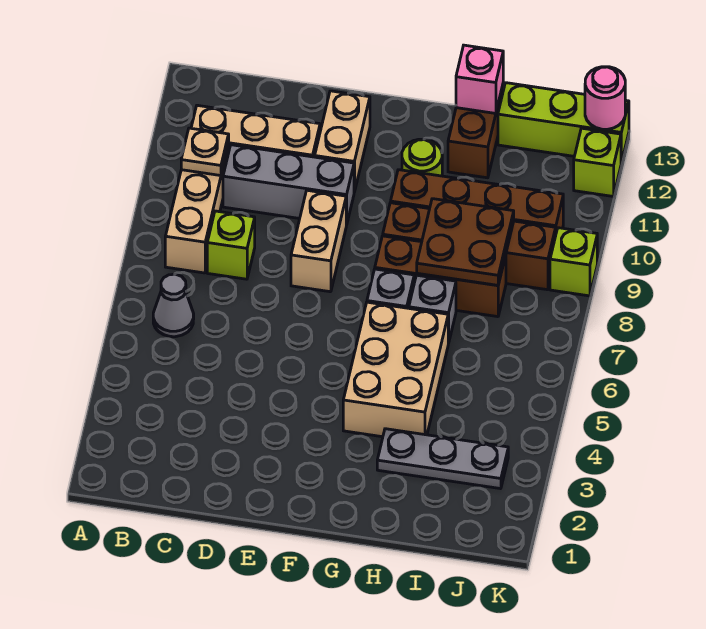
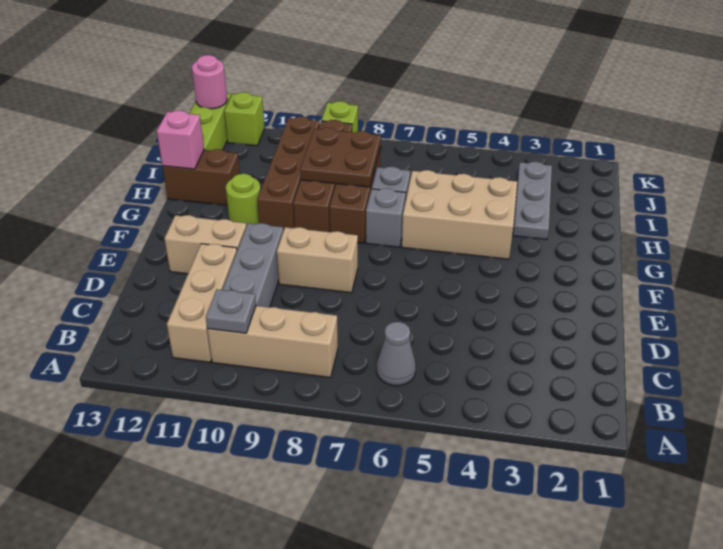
tan plate B10 level 2 -> grey plate B10 level 2
lime brick C8 level 1 -> none

